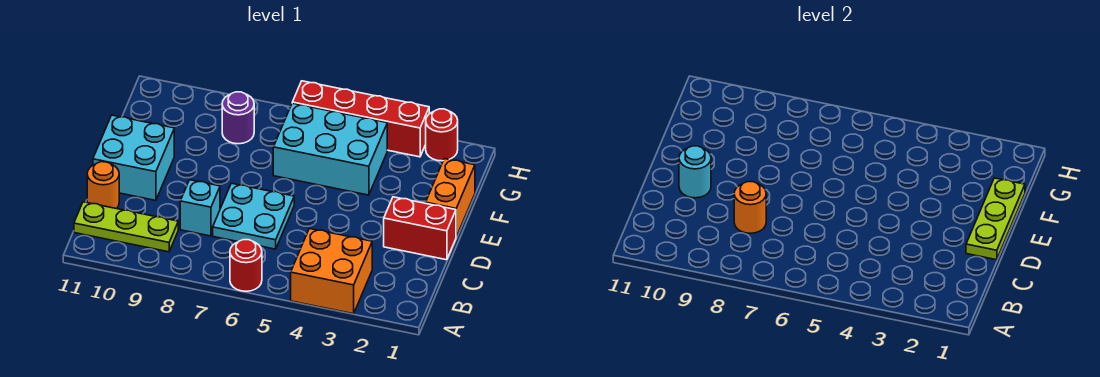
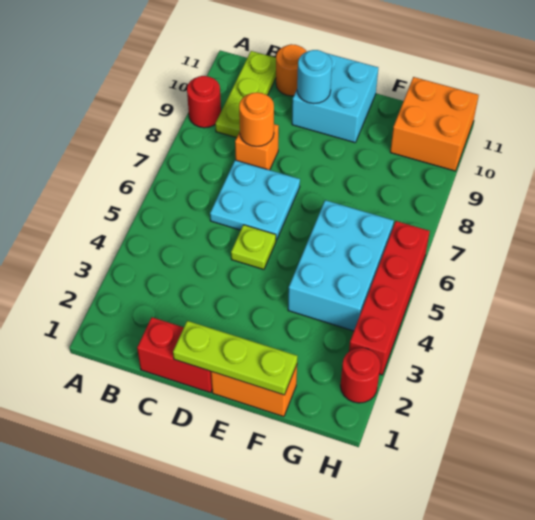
orange brick A3:B4 level 1 -> orange brick G10:H11 level 1
red round brick A6 level 1 -> red round brick A9 level 1
cyan brick C8 level 1 -> orange brick C8 level 1
red brick D1:D2 level 1 -> red brick C1:D1 level 1
none -> lime plate D5 level 1
purple round brick G8 level 1 -> none

